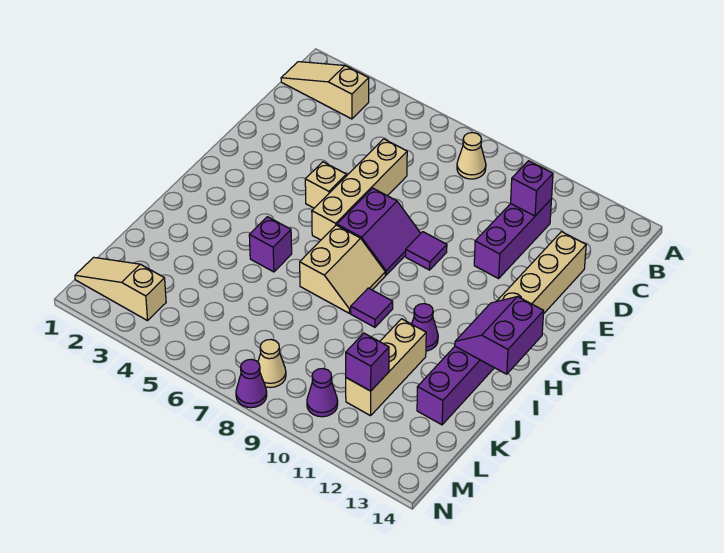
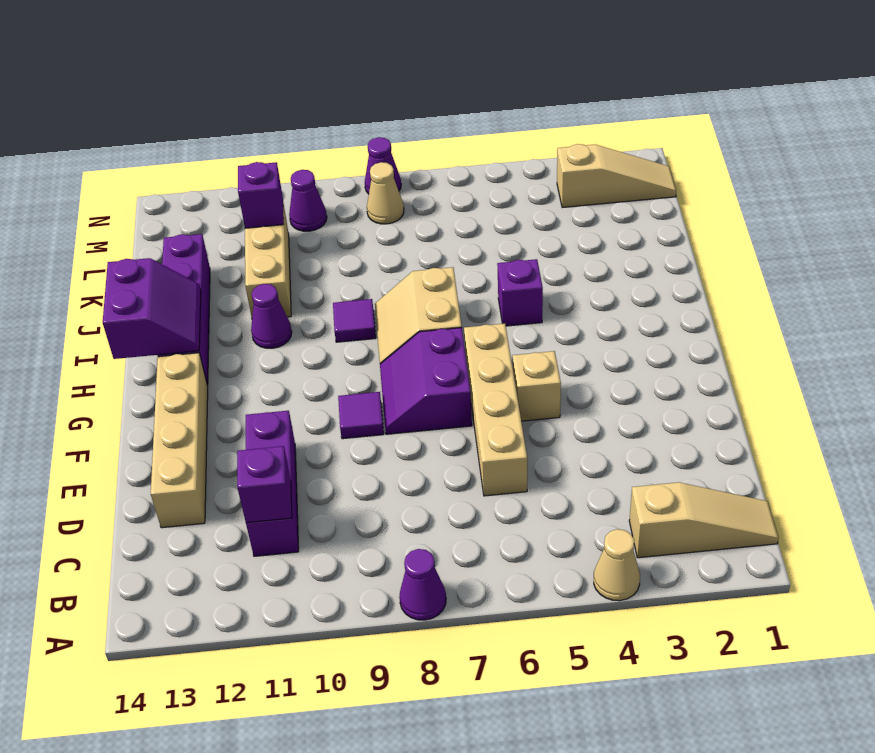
none -> purple cone A8 level 1
tan cone B8 level 1 -> tan cone A4 level 1

